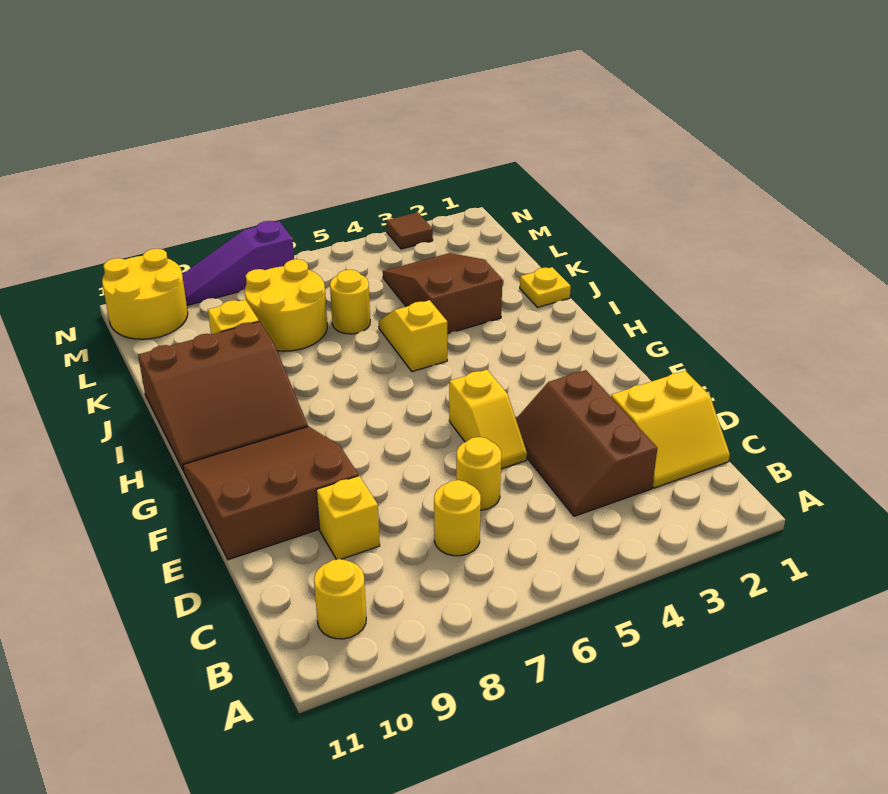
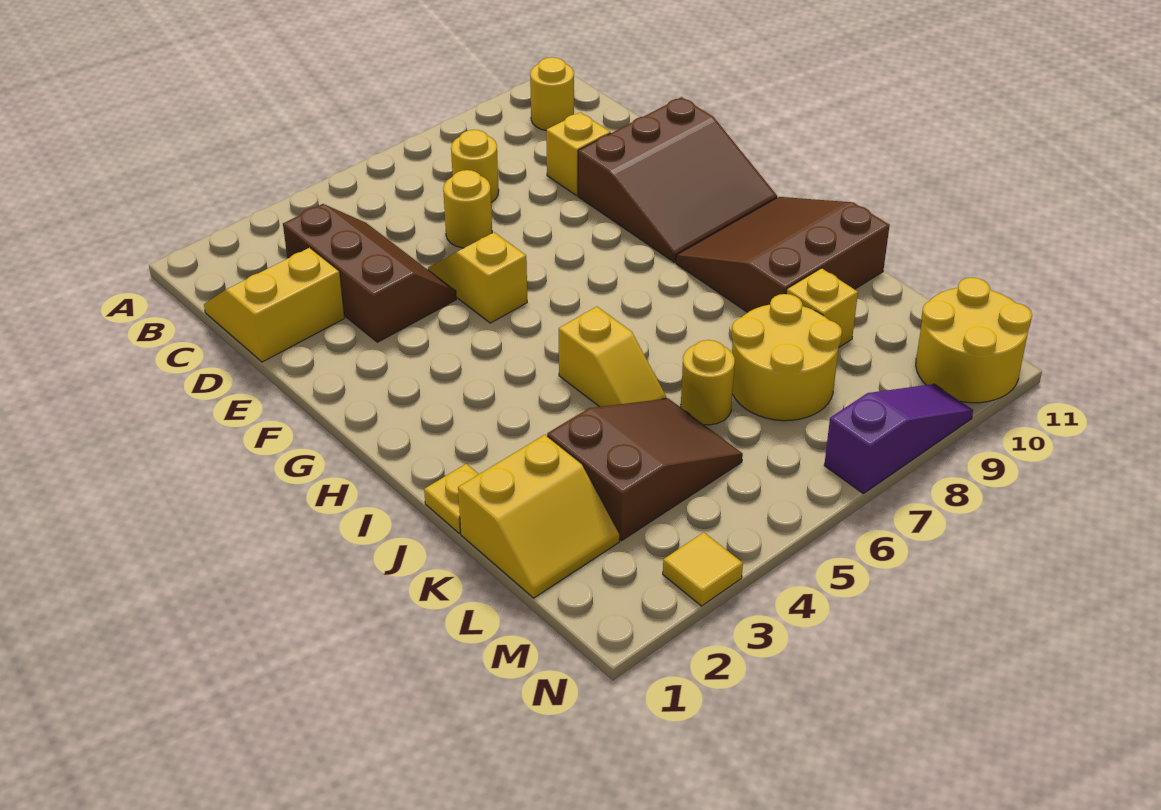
brown slope J3:L4 level 1 top J -> brown slope K3:L5 level 1 top 3
none -> yellow slope K1:L2 level 1 top K
brown tile N3 level 1 -> yellow tile N3 level 1

